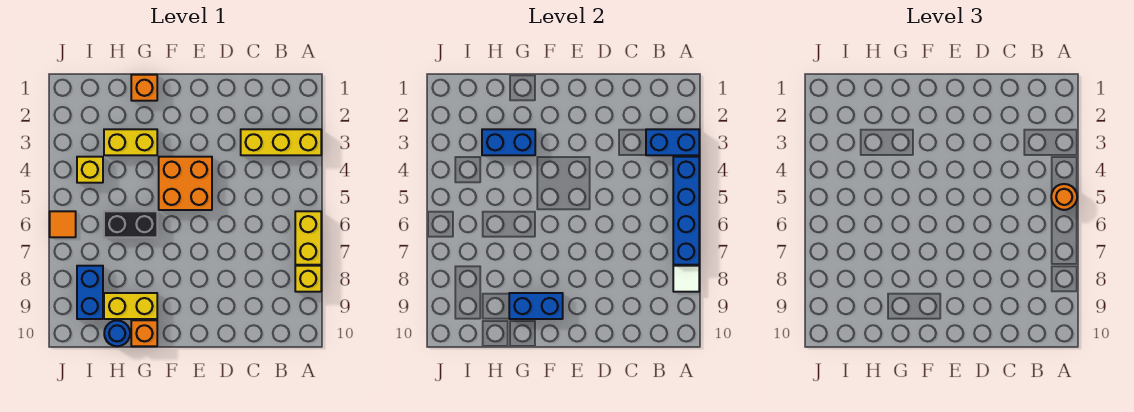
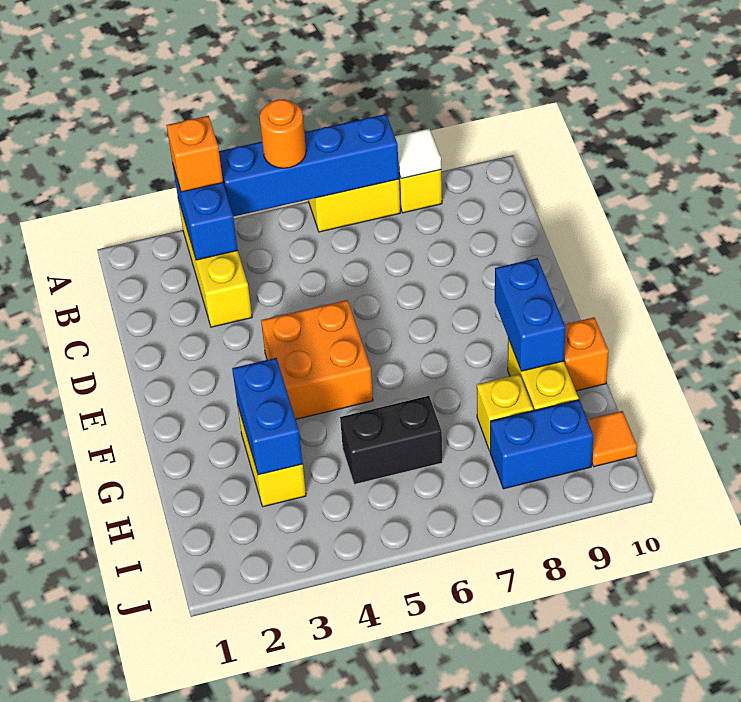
orange brick G1 level 1 -> orange brick A3 level 3
black brick G6:H6 level 1 -> black brick H5:H6 level 1
blue round brick H10 level 1 -> none
yellow brick I4 level 1 -> yellow brick H8 level 1
orange tile J6 level 1 -> orange tile I10 level 1

